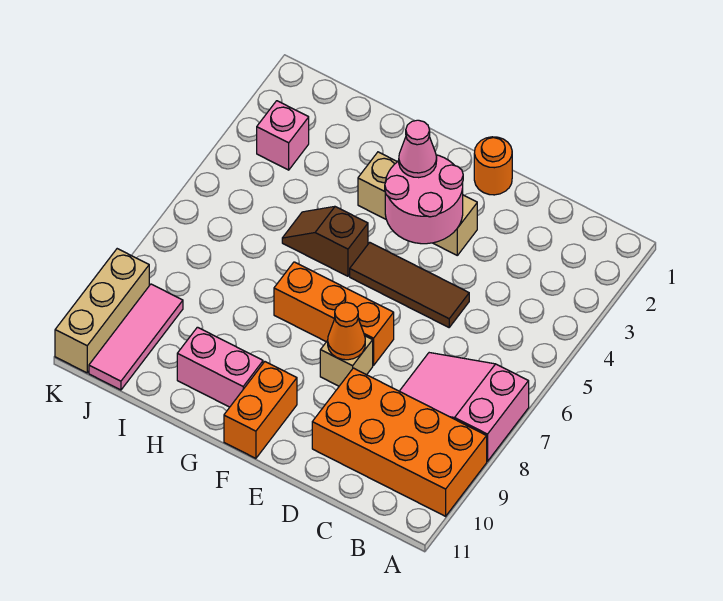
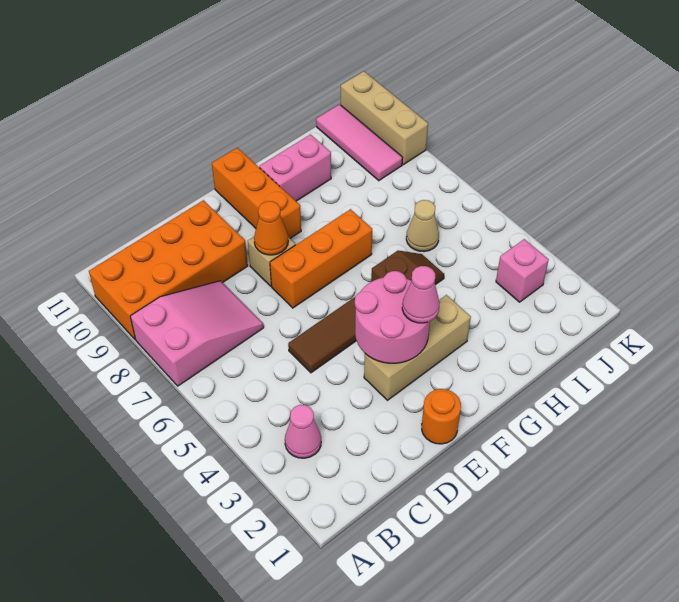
none -> pink cone B3 level 1
orange brick F10:F11 level 1 -> orange brick F9:F11 level 1
none -> tan cone I6 level 1

